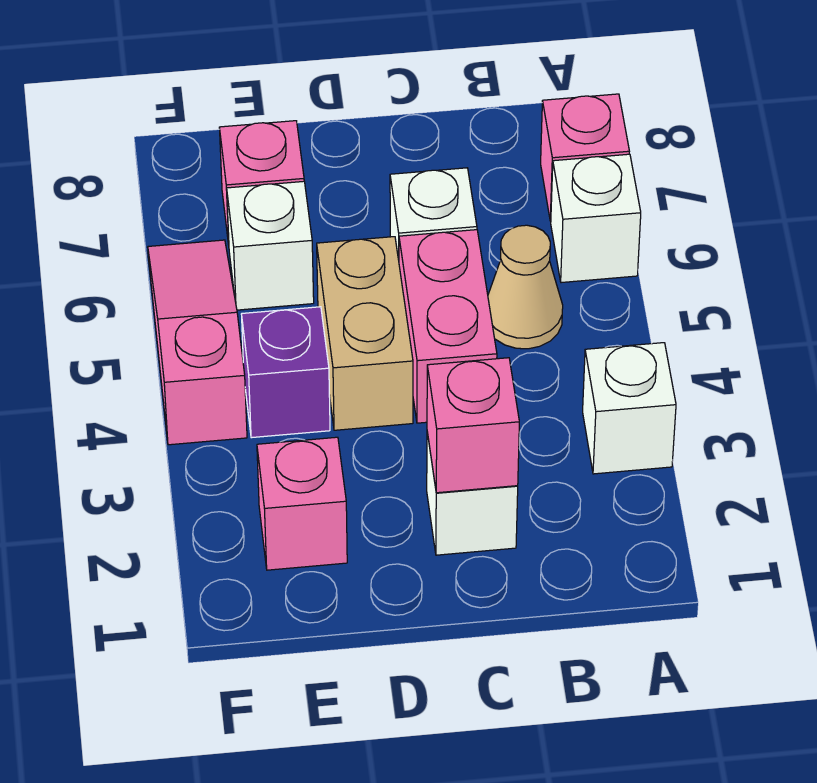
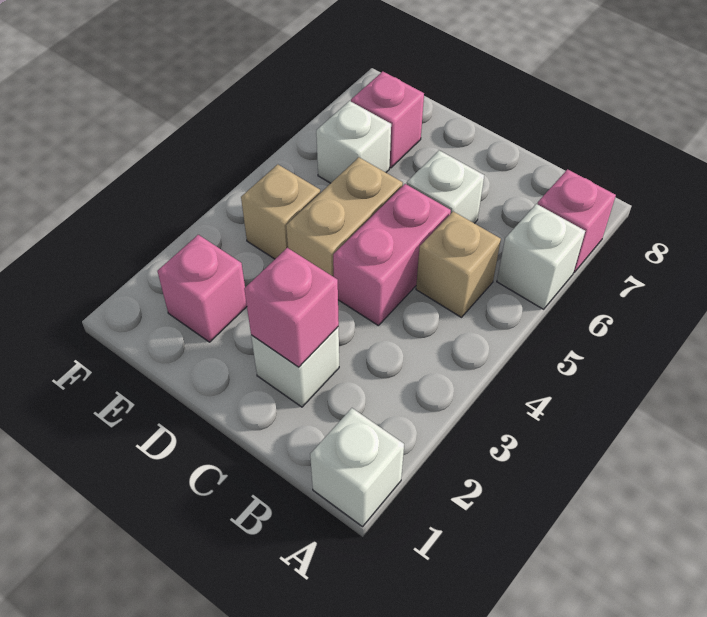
white brick A3 level 1 -> white brick A1 level 1
tan cone B5 level 1 -> tan brick B5 level 1
purple brick E4 level 1 -> tan brick E4 level 1
pink slope F4:F6 level 1 top 4 -> none

